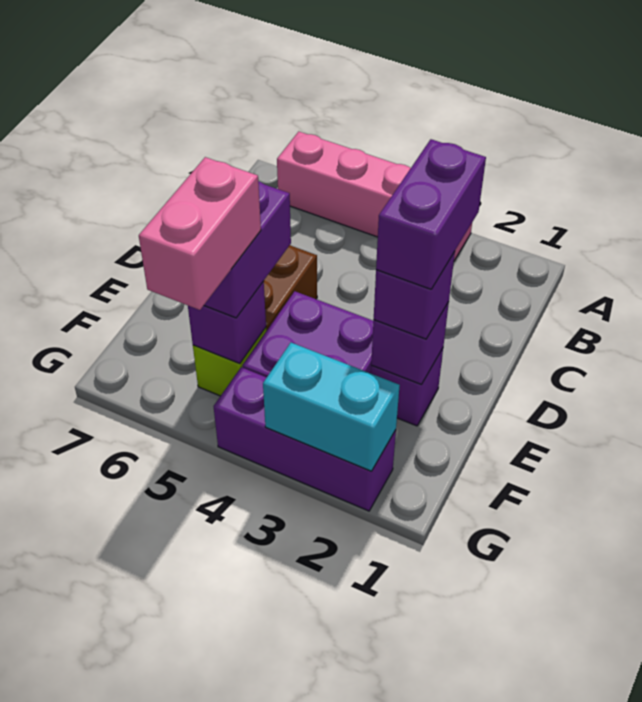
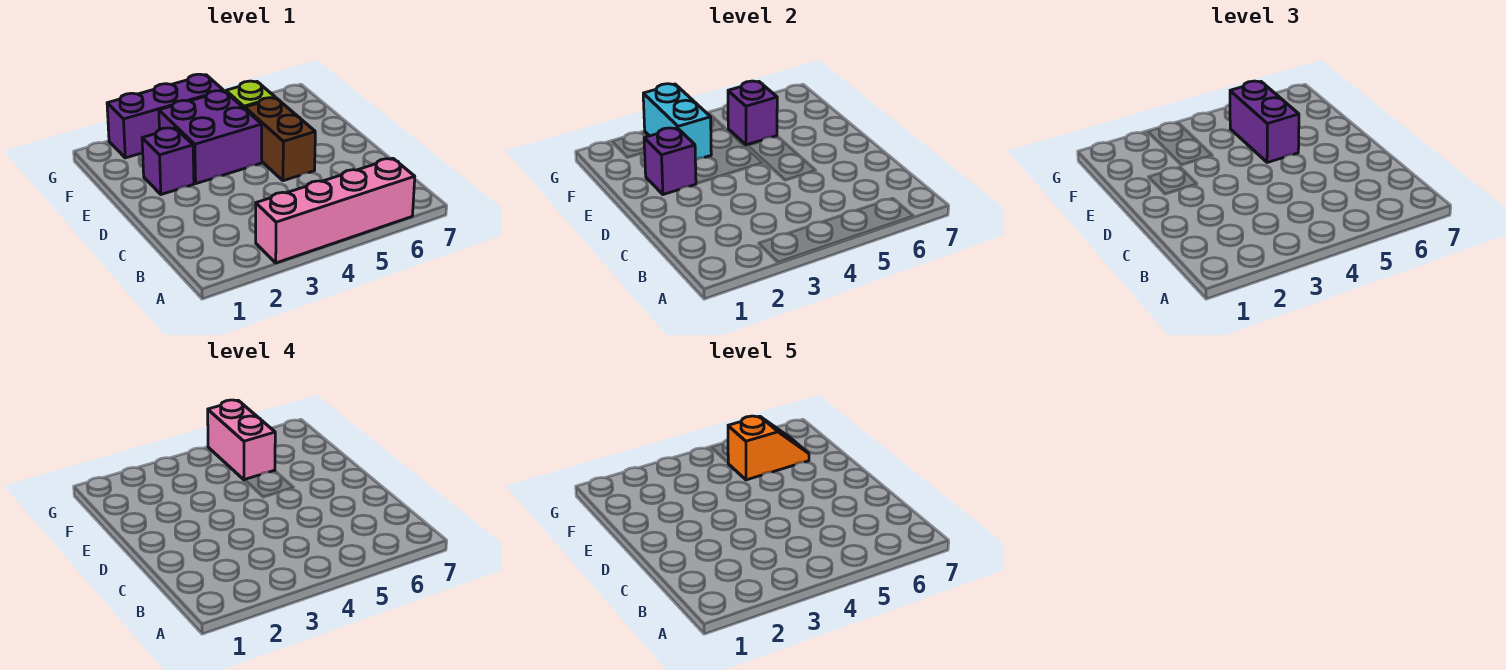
purple brick D2:E2 level 4 -> none
purple brick E2 level 3 -> none
none -> orange slope F5:F6 level 5 top 5
cyan brick G2:G3 level 2 -> cyan brick F3:G3 level 2

